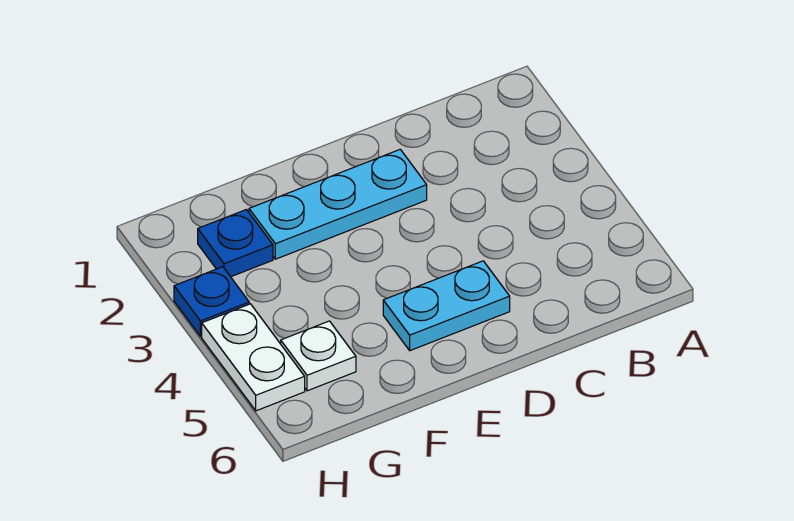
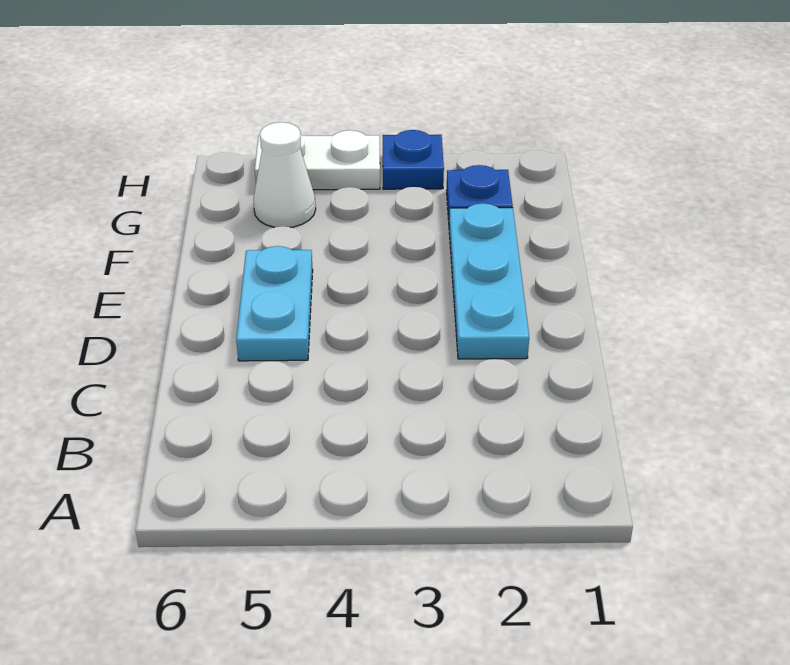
white plate G5 level 1 -> white cone G5 level 1

